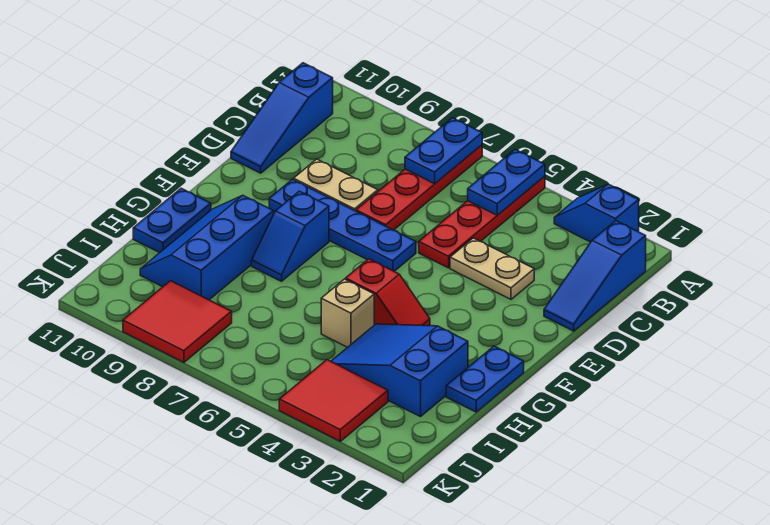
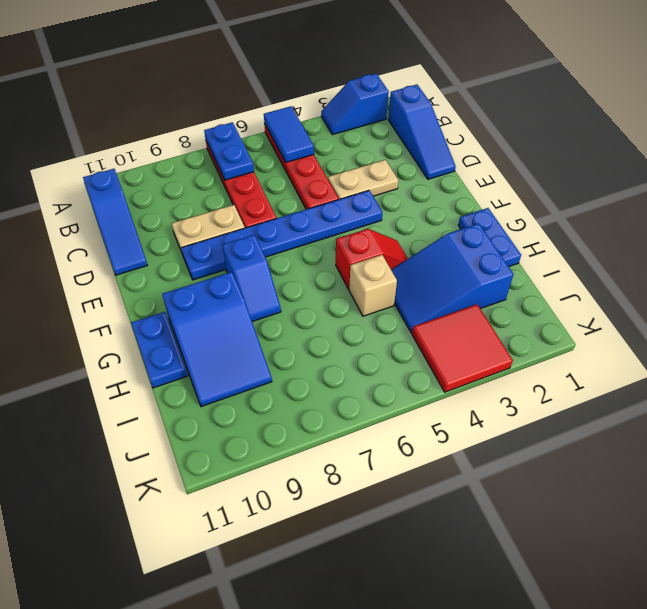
blue plate A5:B5 level 2 -> blue tile A5:B5 level 2
blue plate E6:E9 level 1 -> blue plate E4:E9 level 1
blue slope G9:I10 level 1 top 9 -> blue slope G9:I10 level 1 top G
red tile J8:K9 level 1 -> none

